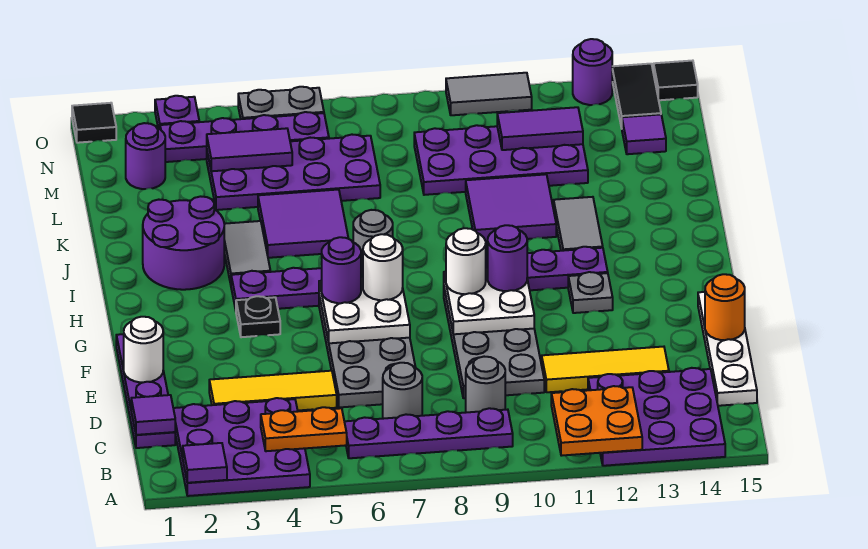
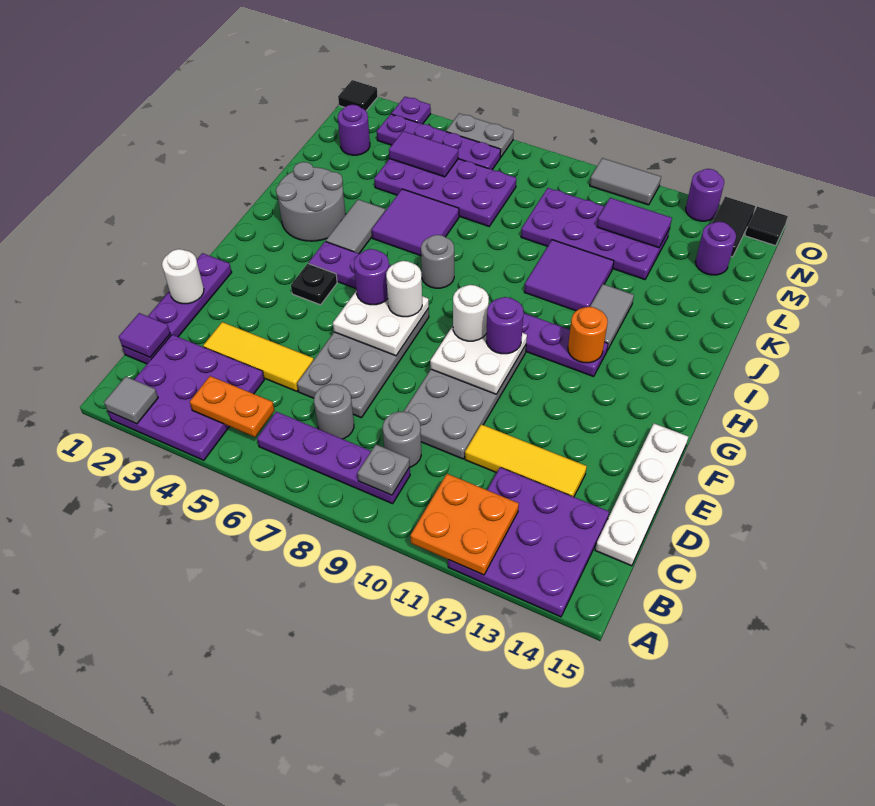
purple tile A2 level 2 -> grey tile A2 level 2
orange round brick E15 level 2 -> orange round brick H12 level 2
grey plate G12 level 1 -> grey plate B9 level 2
purple round brick I2:J3 level 1 -> grey round brick I2:J3 level 1
purple tile M14 level 1 -> purple round brick M14 level 1

